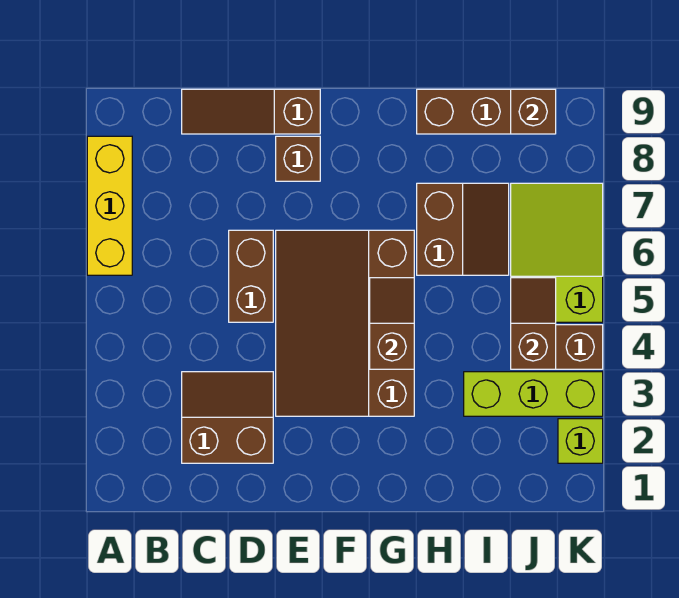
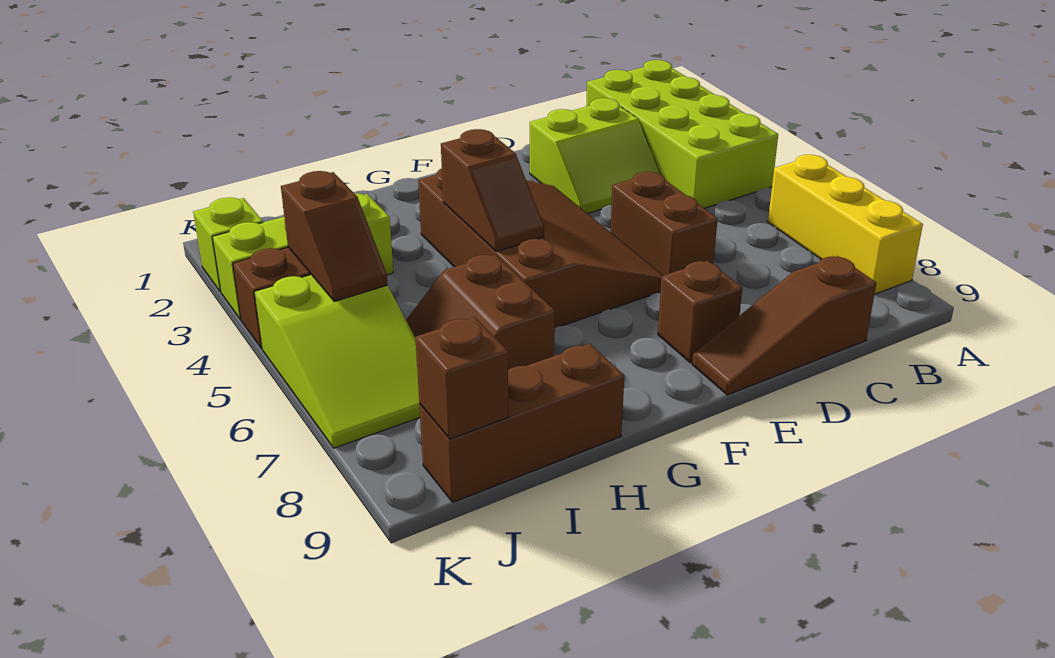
none -> lime brick A1:B4 level 1
brown slope C2:D3 level 1 top 2 -> lime slope C2:D3 level 1 top 2
brown slope C9:E9 level 1 top E -> brown slope C9:E9 level 1 top C

